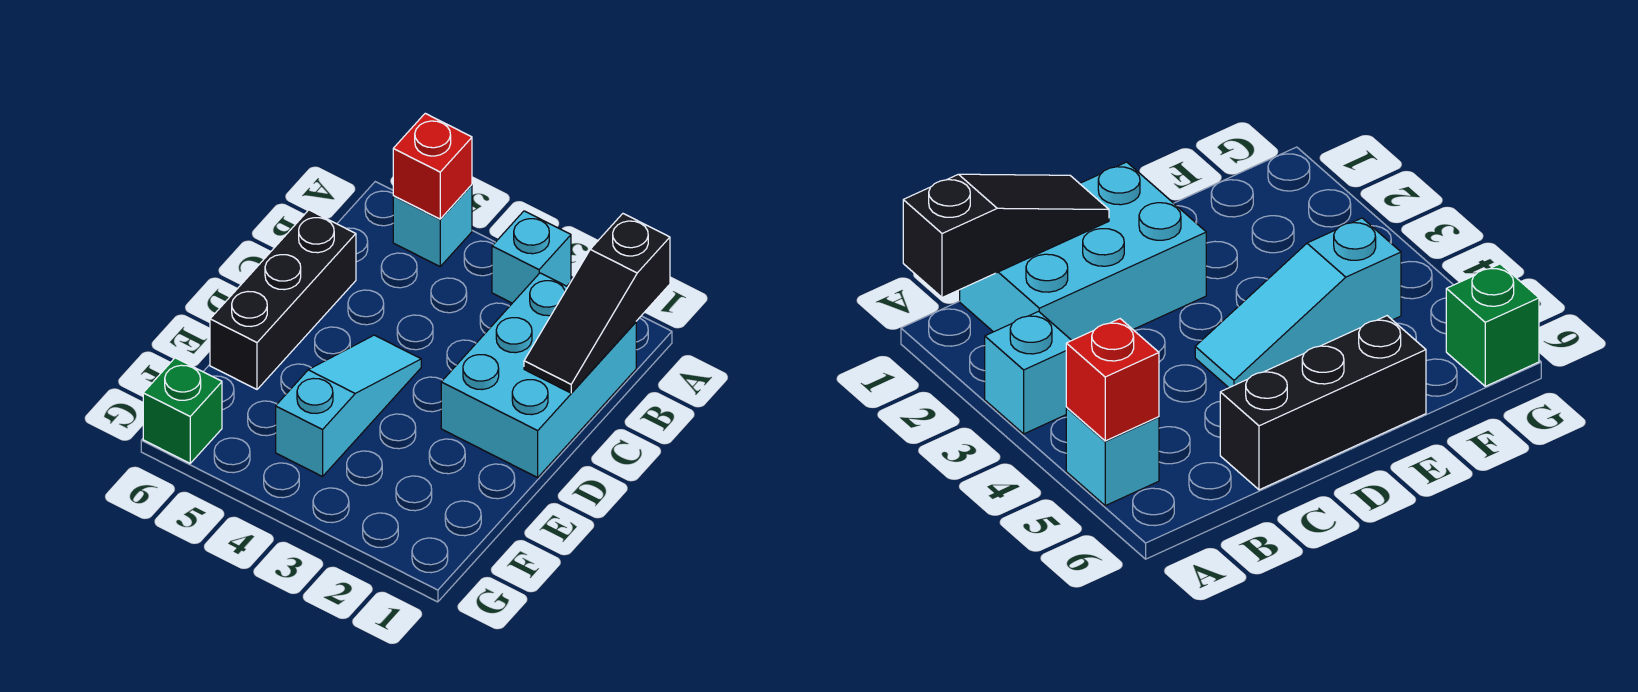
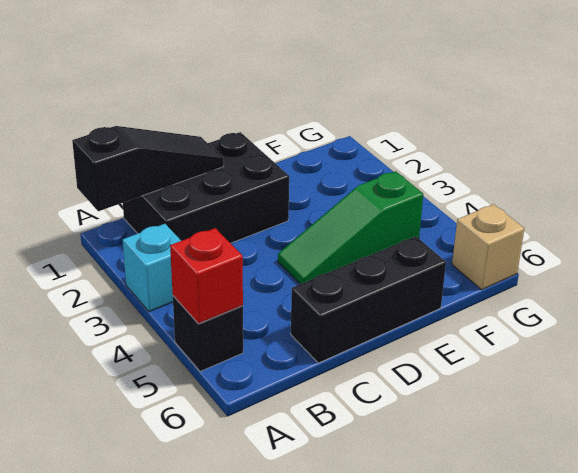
cyan brick A5 level 1 -> black brick A5 level 1
cyan brick B1:D2 level 1 -> black brick B1:D2 level 1
cyan slope D4:F4 level 1 top F -> green slope D4:F4 level 1 top F
green brick G6 level 1 -> tan brick G6 level 1

